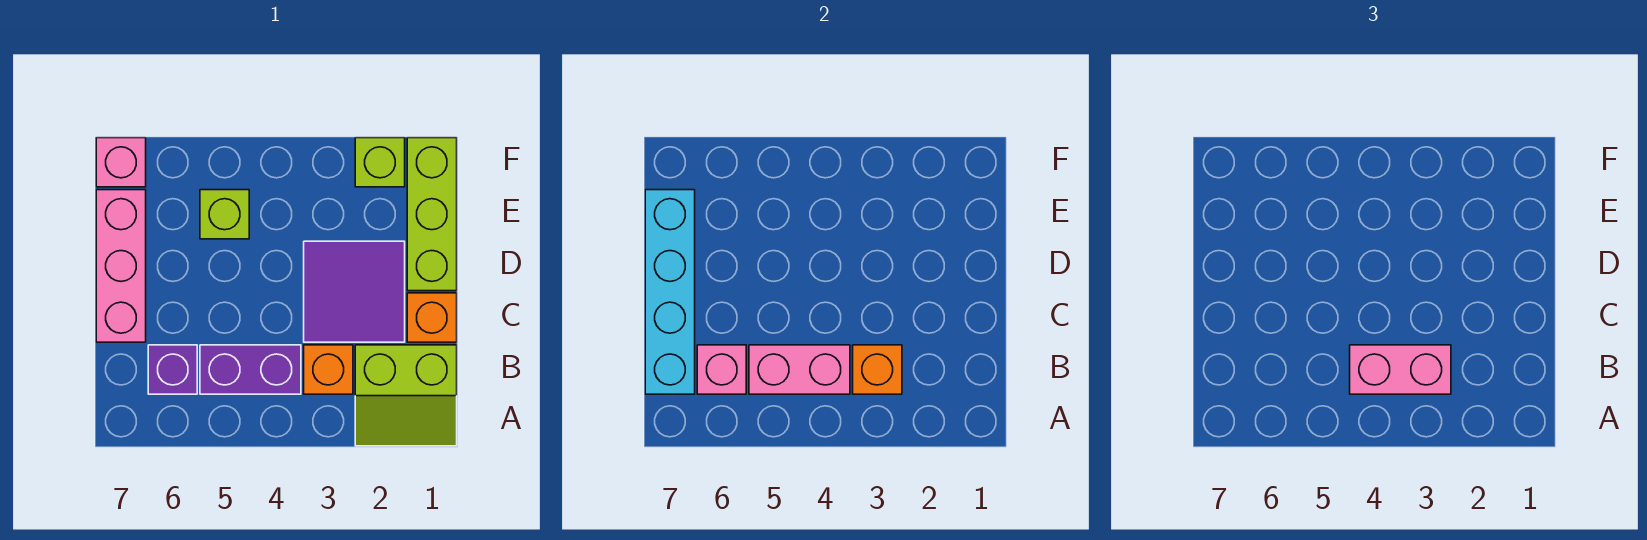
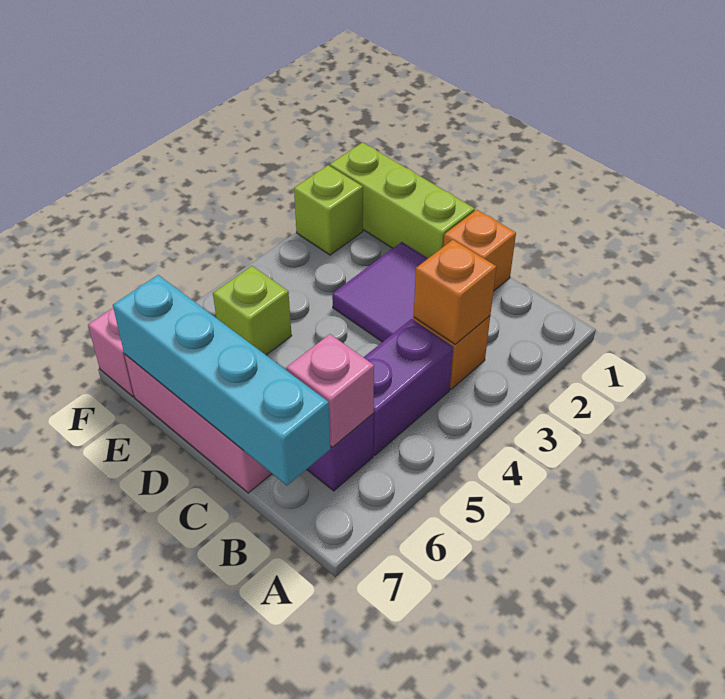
lime slope A1:B2 level 1 top B -> none
pink brick B3:B4 level 3 -> none
pink brick B4:B5 level 2 -> none

